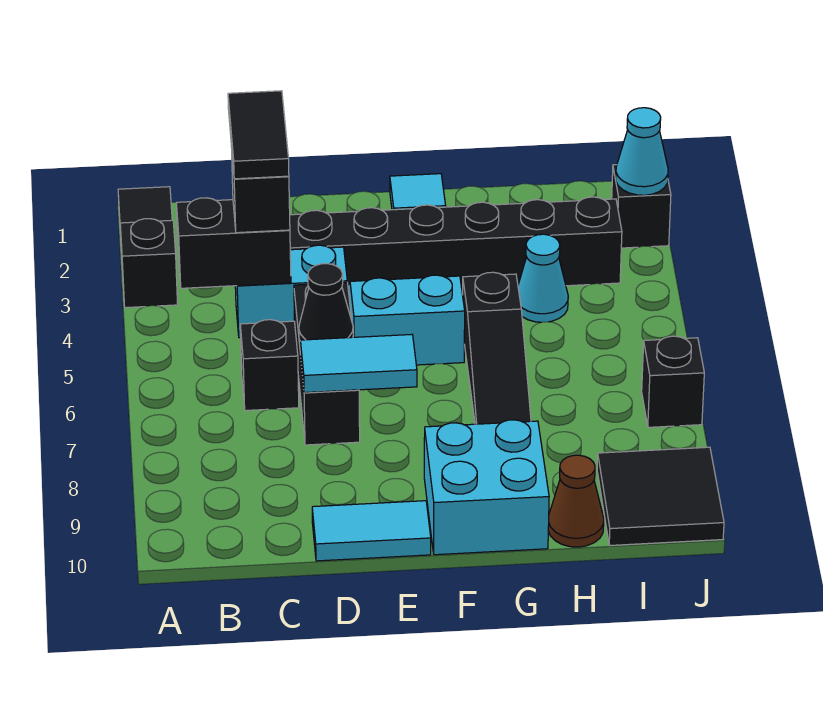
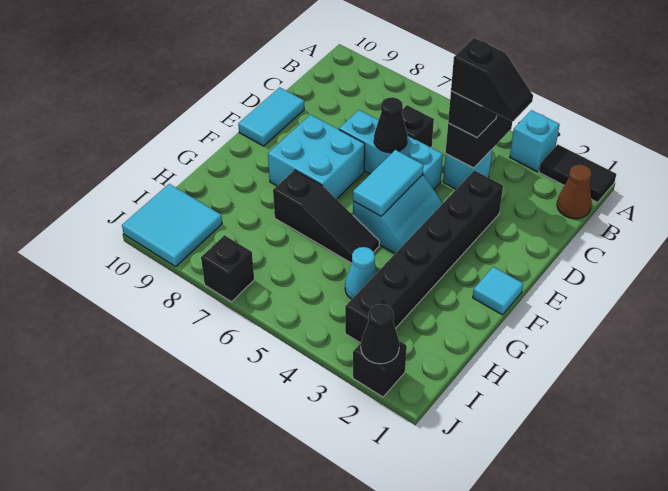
black brick A3 level 1 -> cyan brick A3 level 1
black tile C3:C4 level 4 -> black slope C3:C4 level 4 top 4
cyan brick C4:D4 level 1 -> cyan brick C4 level 1
black brick D5:D7 level 1 -> cyan brick D5:D7 level 1
cyan tile D7:E7 level 2 -> cyan tile E5:F5 level 2
cyan brick F9:G10 level 1 -> cyan brick E7:F8 level 1
black slope G5:G7 level 1 top 5 -> black slope G5:G7 level 1 top 7
brown cone H10 level 1 -> brown cone B1 level 1
black tile I9:J10 level 1 -> cyan tile I9:J10 level 1
cyan cone J2 level 2 -> black cone J2 level 2

